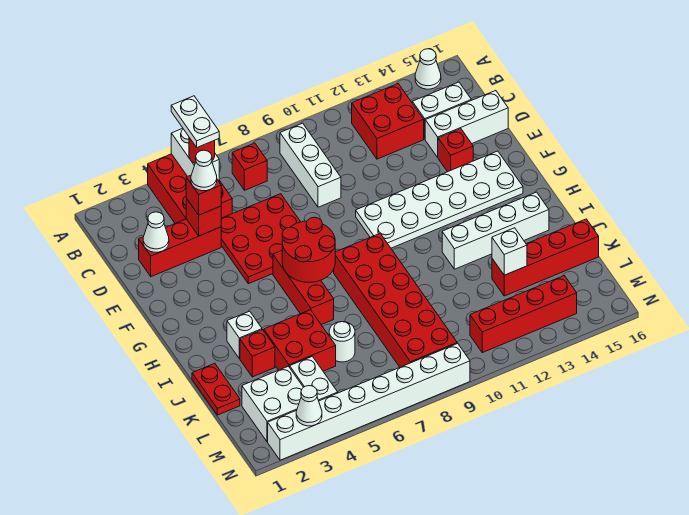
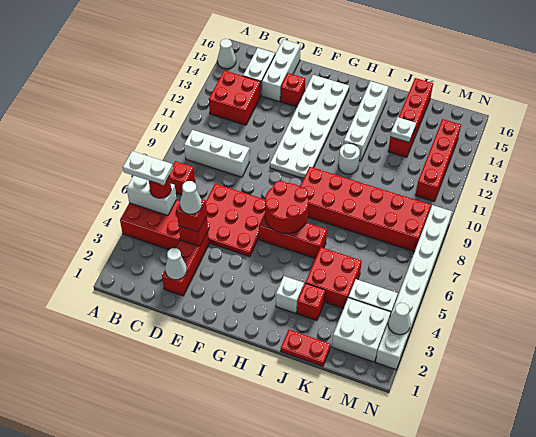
white round brick K6 level 1 -> white round brick I11 level 1
white brick K13 level 2 -> white plate K13 level 2

